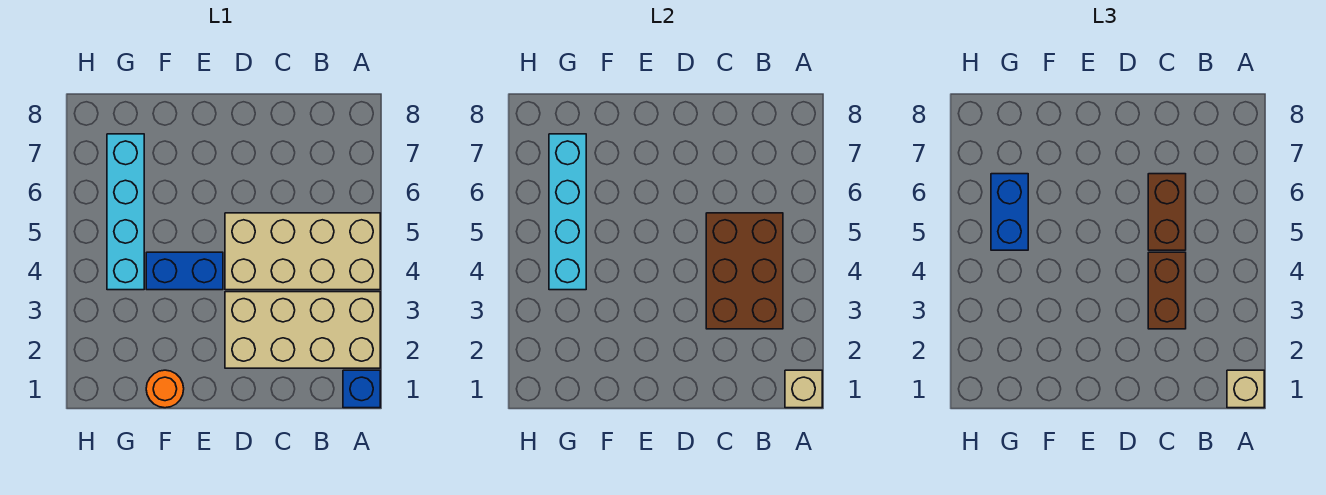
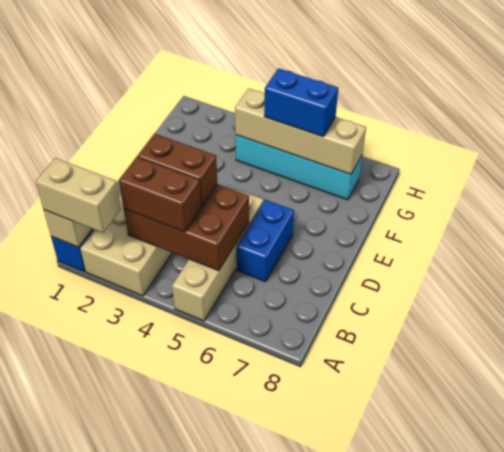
tan brick A1 level 3 -> tan brick A1:A2 level 3
tan brick A4:D5 level 1 -> tan brick A5:D5 level 1
brown brick C5:C6 level 3 -> brown brick B3:B4 level 3
blue brick E4:F4 level 1 -> blue brick C6:D6 level 1
orange round brick F1 level 1 -> none
cyan brick G4:G7 level 2 -> tan brick G4:G7 level 2

